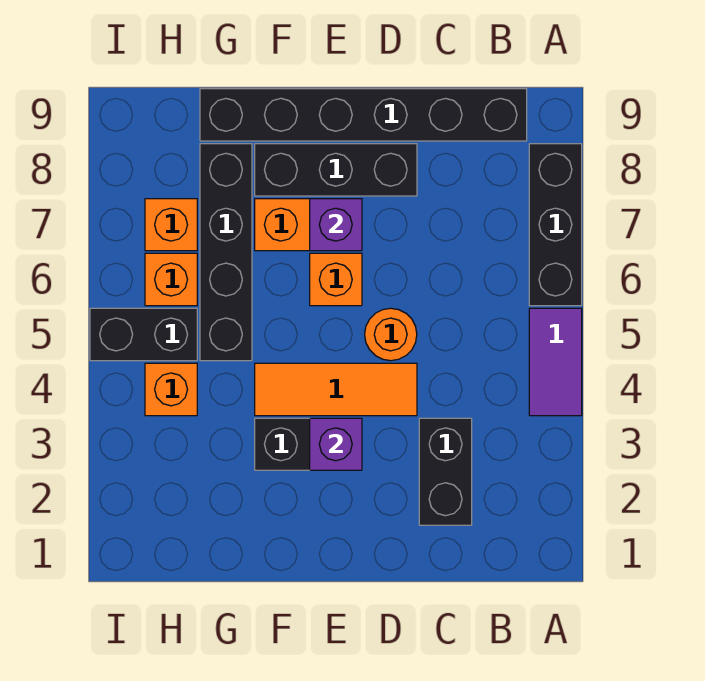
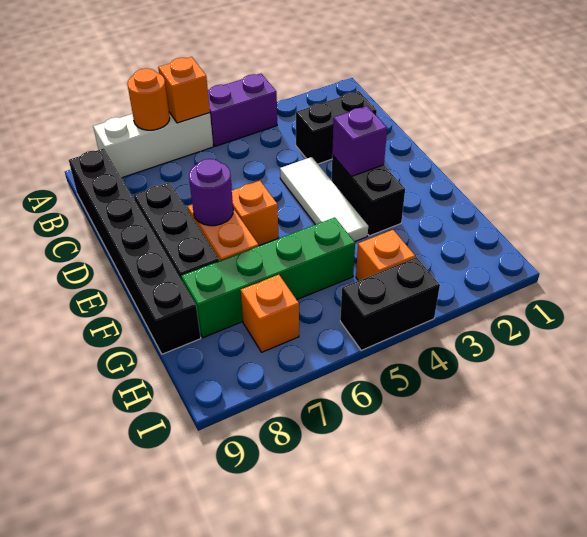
purple tile A4:A5 level 1 -> purple brick A4:A5 level 1
black brick A6:A8 level 1 -> white brick A6:A8 level 1
orange tile D4:F4 level 1 -> white tile D4:F4 level 1
orange round brick D5 level 1 -> orange round brick A7 level 2
purple brick E7 level 2 -> purple round brick E7 level 2
black brick G5:G8 level 1 -> green brick G5:G8 level 1
black brick H5:I5 level 1 -> black brick I4:I5 level 1
orange brick H6 level 1 -> orange brick A6 level 2

